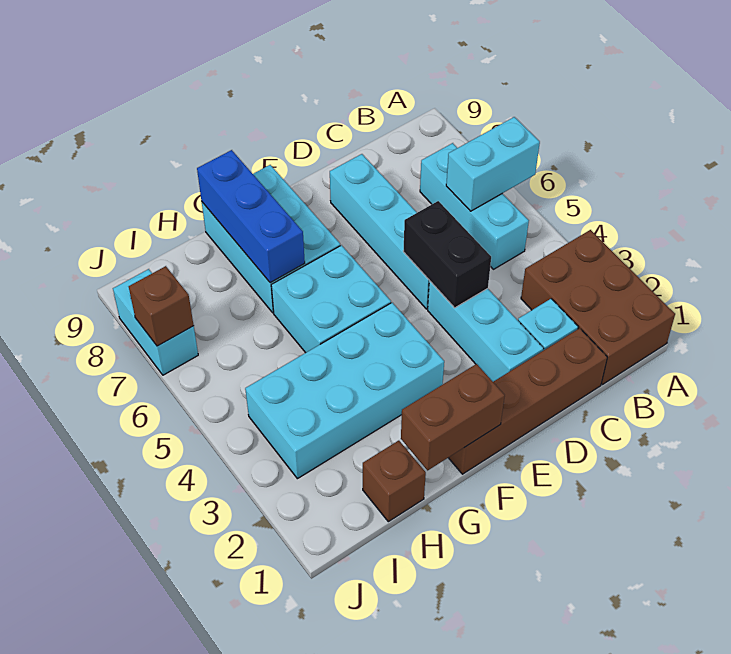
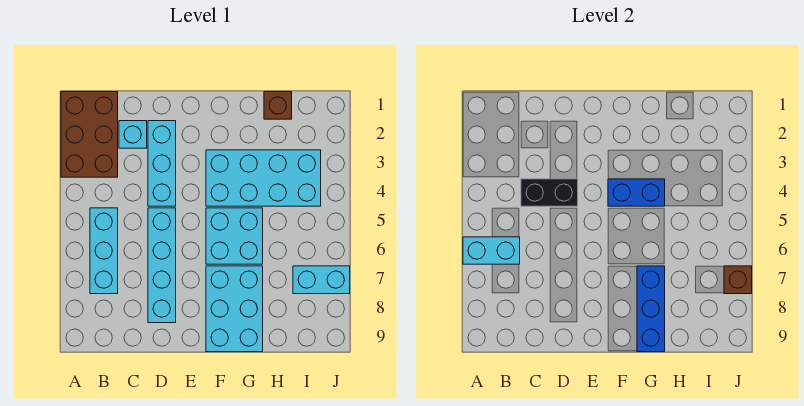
brown brick C1:F1 level 1 -> none
black brick D4:D5 level 2 -> black brick C4:D4 level 2
brown brick F1:G1 level 2 -> none
none -> blue brick F4:G4 level 2
cyan brick J7:J8 level 1 -> cyan brick I7:J7 level 1

